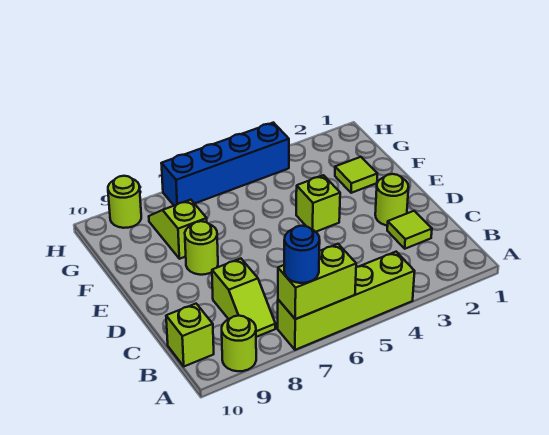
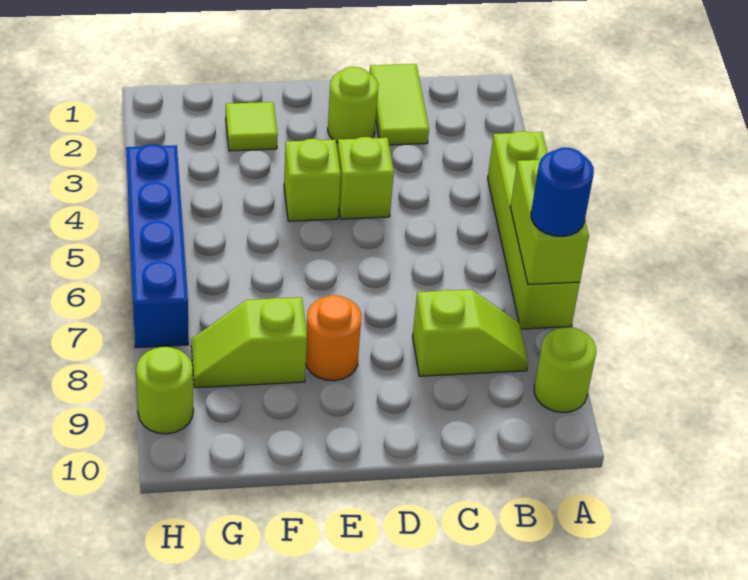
lime brick B10 level 1 -> lime brick D4 level 1
lime tile C2 level 1 -> lime tile C1:C2 level 1
lime round brick E8 level 1 -> orange round brick E8 level 1

